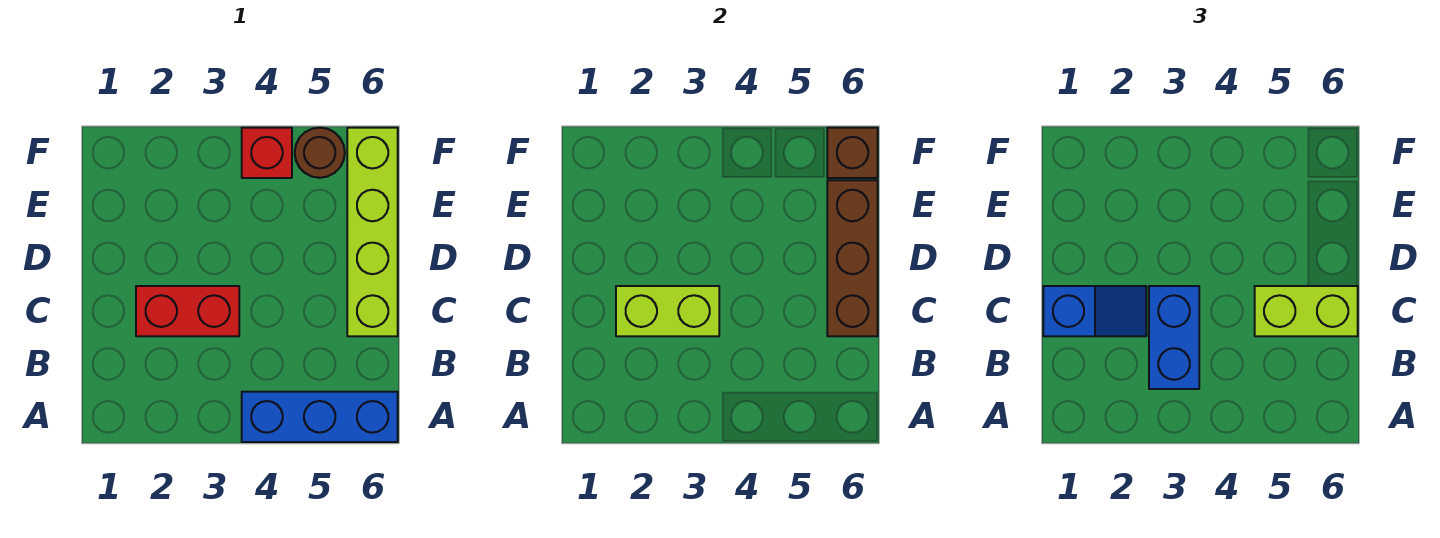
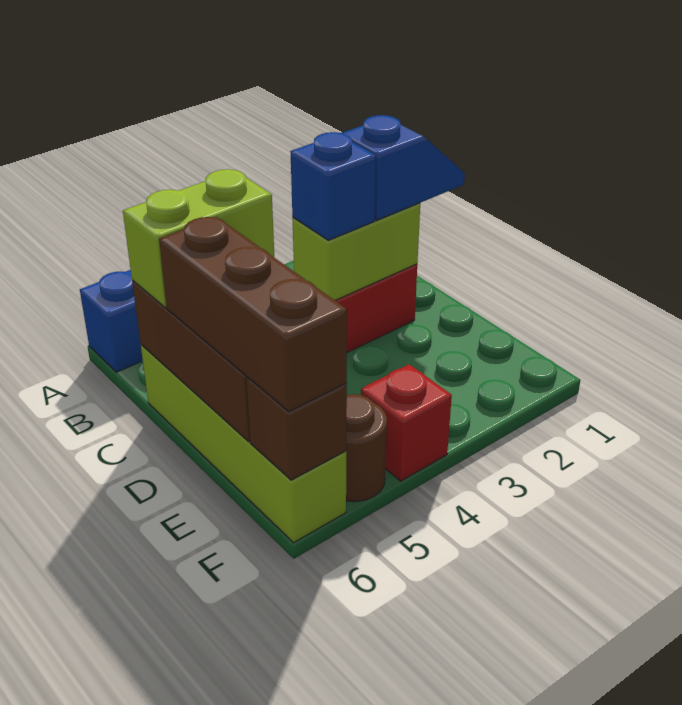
blue brick B3:C3 level 3 -> blue brick C3 level 3
blue slope C1:C2 level 3 top 1 -> blue slope C1:C2 level 3 top 2
none -> brown brick D6:F6 level 3

